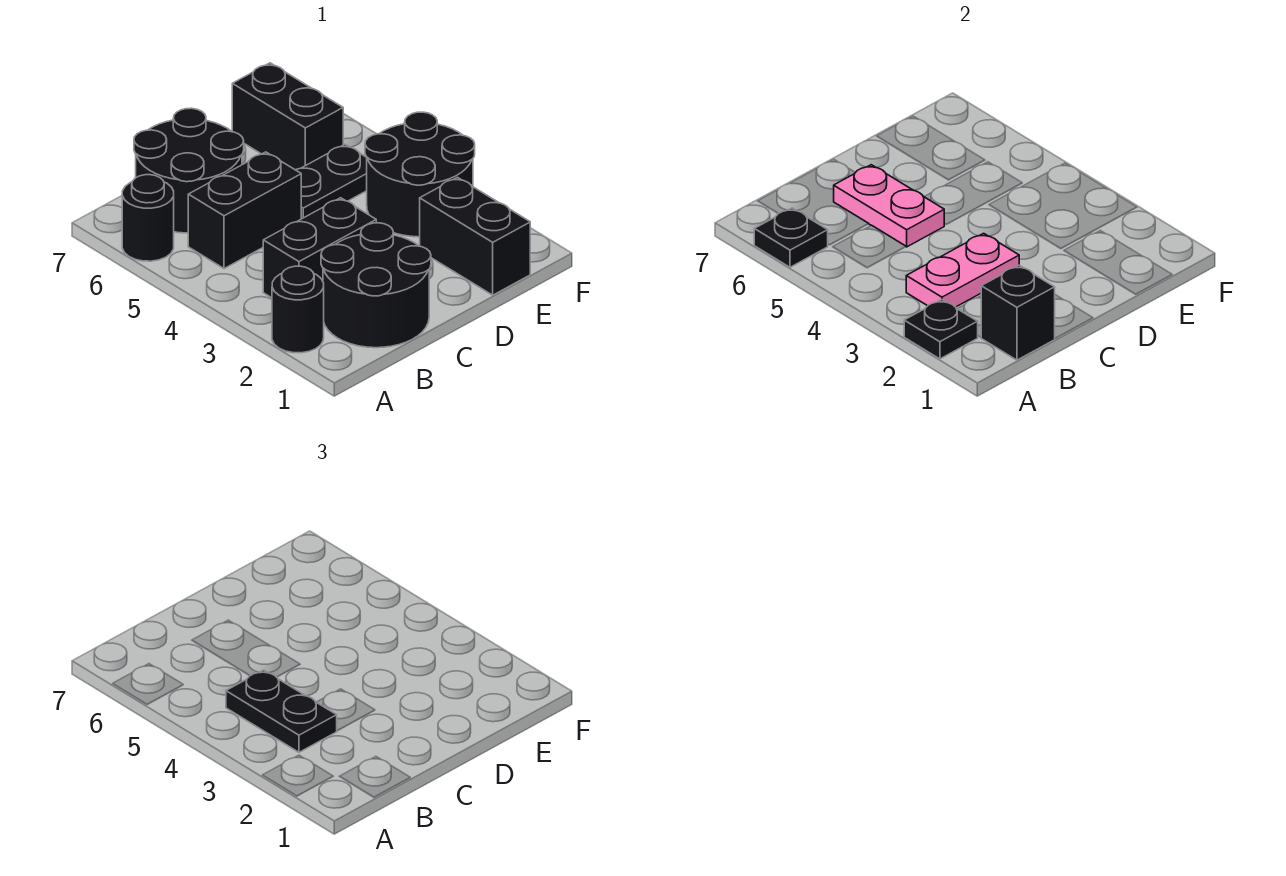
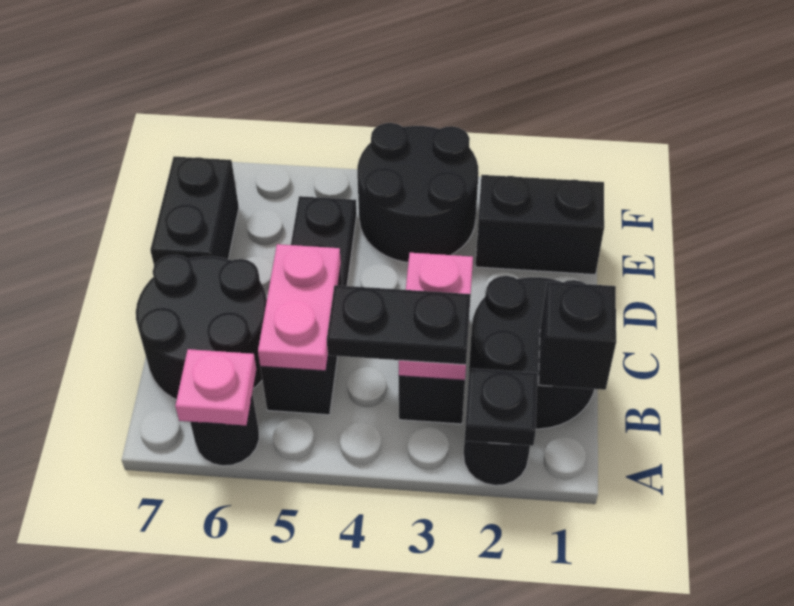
black plate A6 level 2 -> pink plate A6 level 2
pink plate C5:C6 level 2 -> pink plate B5:C5 level 2
black brick E6:E7 level 1 -> black brick D7:E7 level 1

